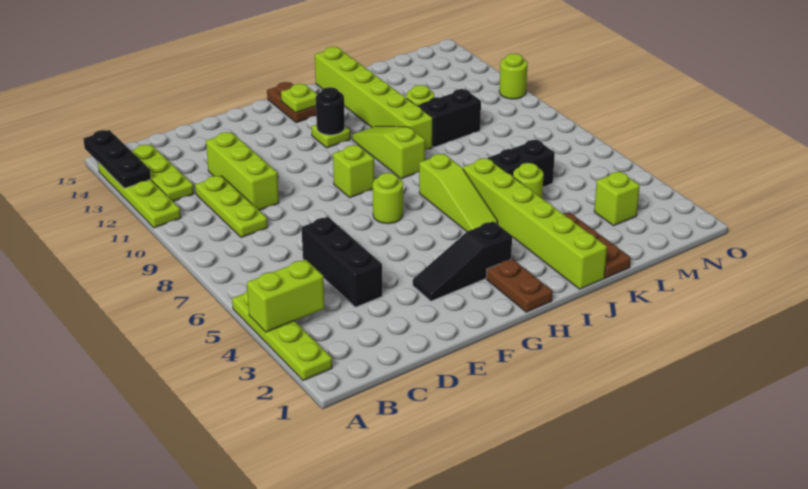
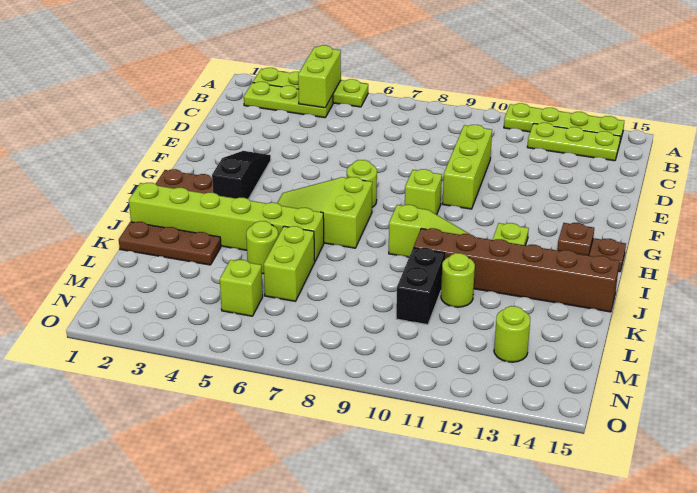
black plate A13:A15 level 2 -> none
lime plate C9:C11 level 1 -> lime plate B2:B4 level 1
black brick D4:D6 level 1 -> none
lime brick D10:D12 level 1 -> lime brick D10:F10 level 1
black round brick H12 level 2 -> none
lime plate H14 level 2 -> brown plate H14 level 2
lime slope I5:I7 level 1 top 7 -> lime slope H5:I7 level 1 top 7
lime brick J10:J15 level 1 -> brown brick J10:J15 level 1
black brick K6:L6 level 1 -> lime brick K6:L6 level 1
lime brick M3 level 1 -> lime brick M5 level 1
lime round brick O11 level 1 -> lime round brick M13 level 1

